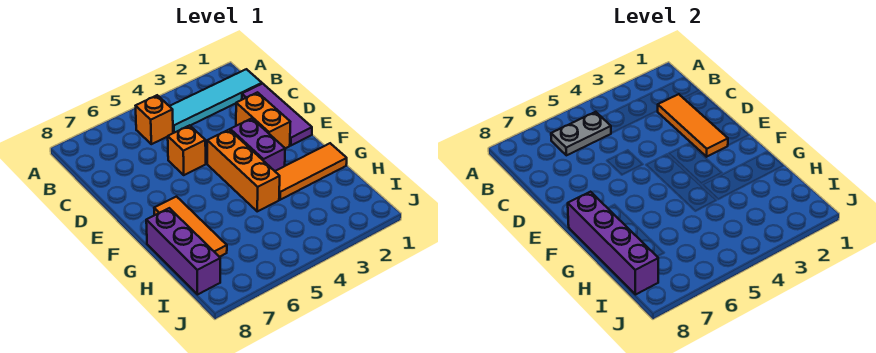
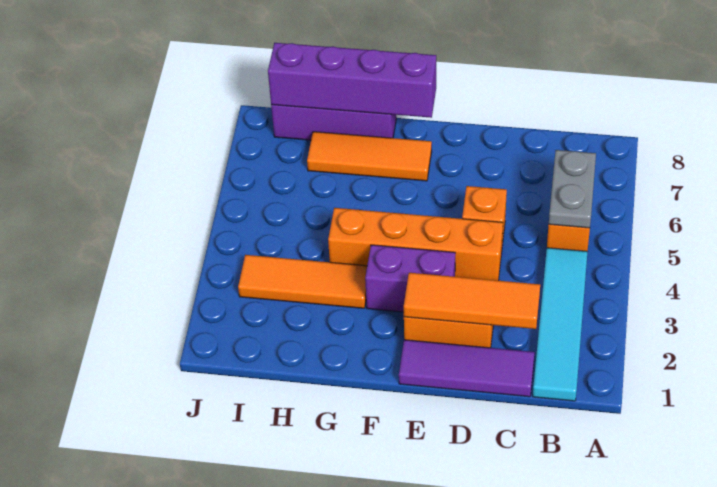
orange brick E4:G4 level 1 -> orange brick D4:G4 level 1
orange tile G1:G3 level 1 -> orange tile G3:I3 level 1

